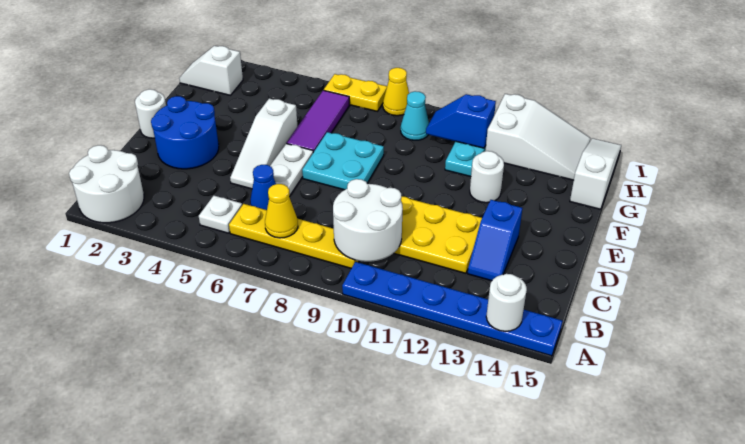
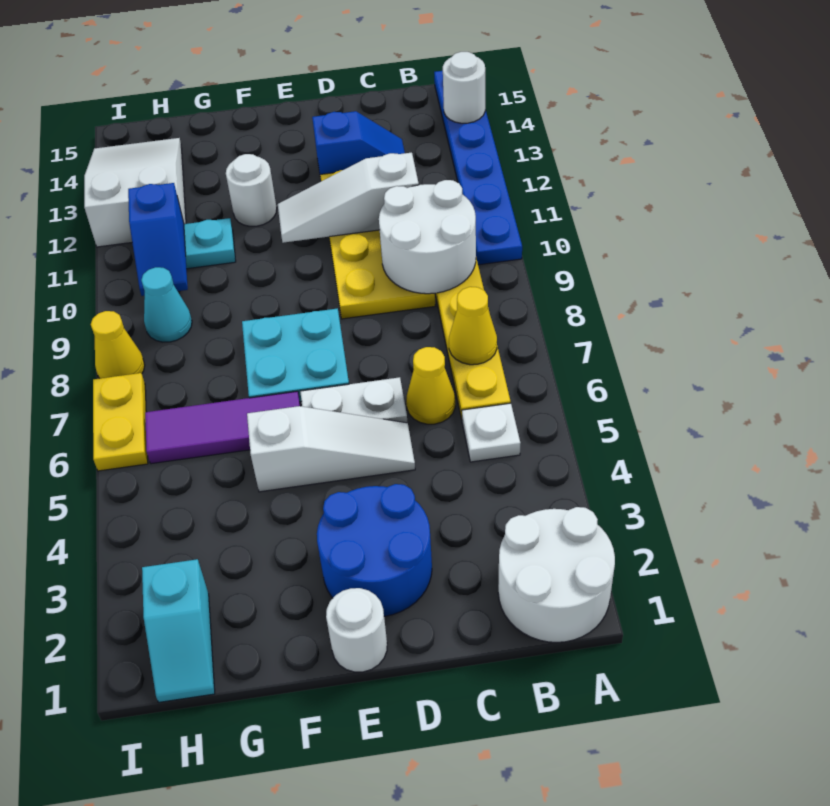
blue cone C6 level 1 -> yellow cone C6 level 1
white slope G15:I15 level 1 top G -> white slope C11:E11 level 2 top C
white slope H1:H2 level 1 top 2 -> cyan slope H1:H2 level 1 top 2

